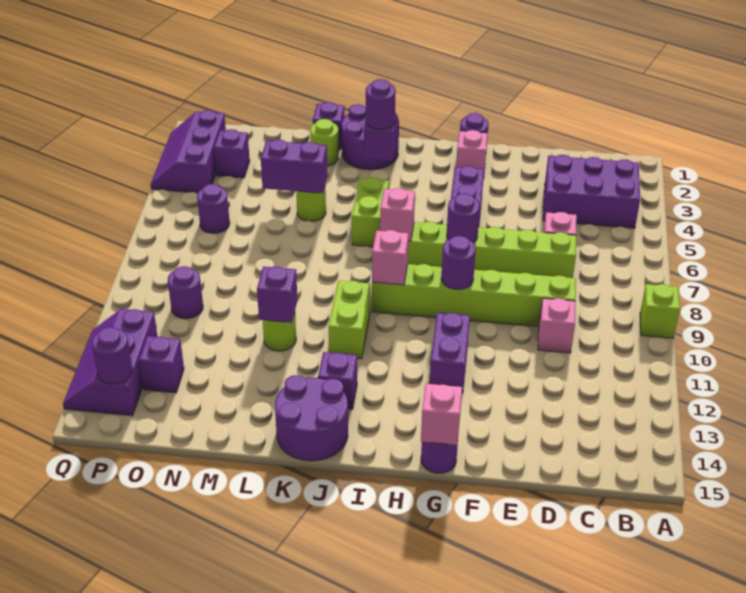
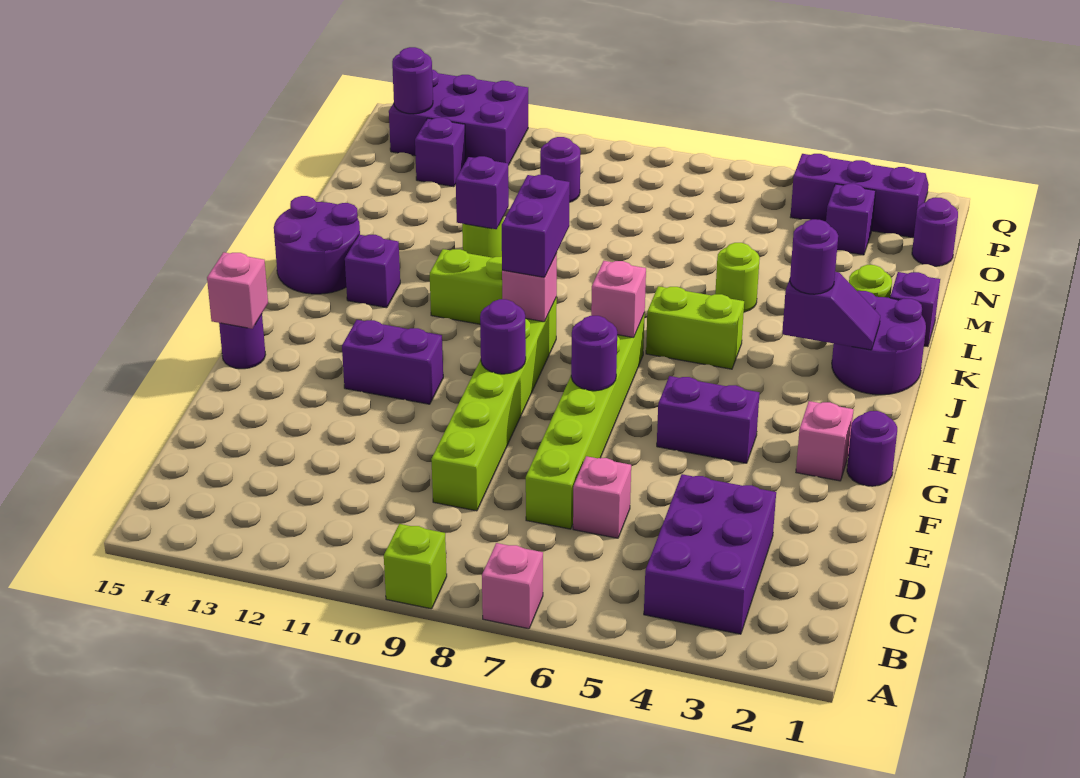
pink brick D10 level 1 -> pink brick A7 level 1
purple brick L5:M5 level 2 -> purple brick I9:J9 level 3
purple round brick O6 level 1 -> purple round brick O1 level 1
purple slope P12:Q14 level 1 top P -> purple brick P12:Q14 level 1

